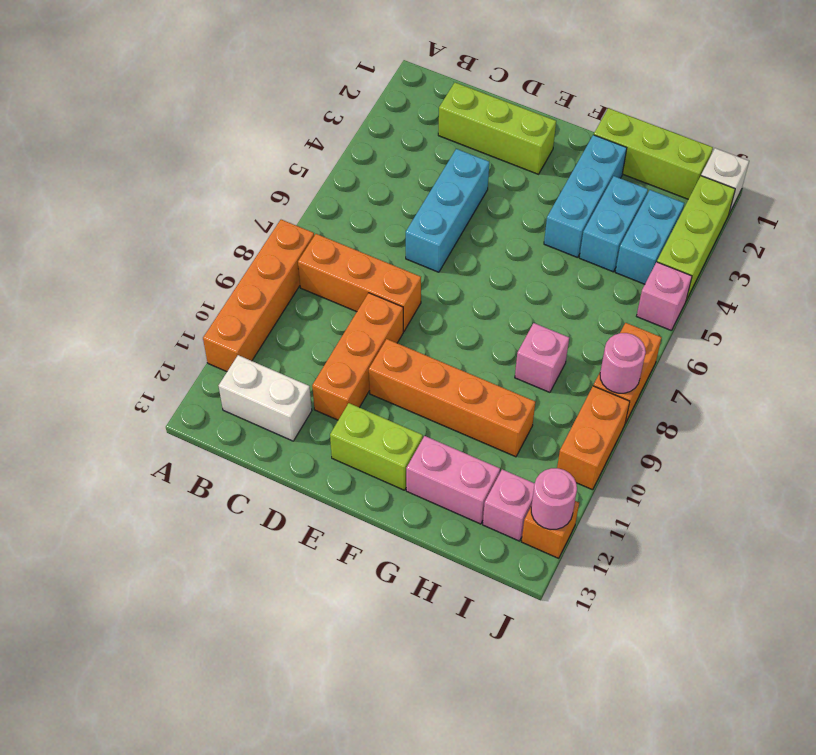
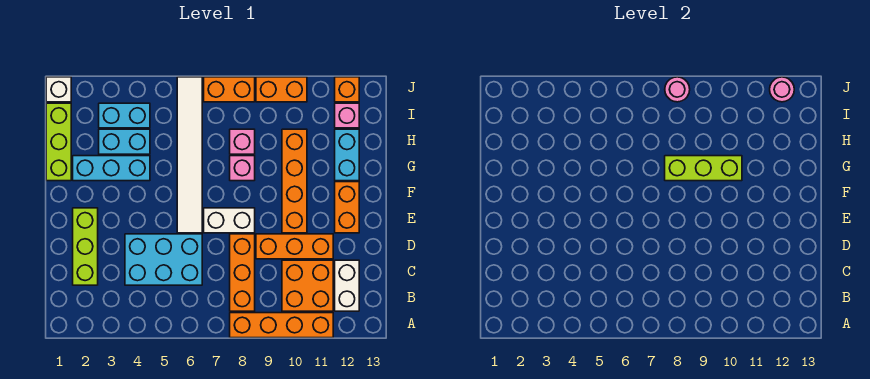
none -> orange brick B10:C11 level 1
cyan brick D4:D6 level 1 -> cyan brick C4:D6 level 1
none -> white tile E6:J6 level 1
none -> white brick E7:E8 level 1
lime brick E12:F12 level 1 -> orange brick E12:F12 level 1
pink brick G12:H12 level 1 -> cyan brick G12:H12 level 1
lime brick J2:J4 level 1 -> lime brick G8:G10 level 2
pink brick J5 level 1 -> pink brick G8 level 1

